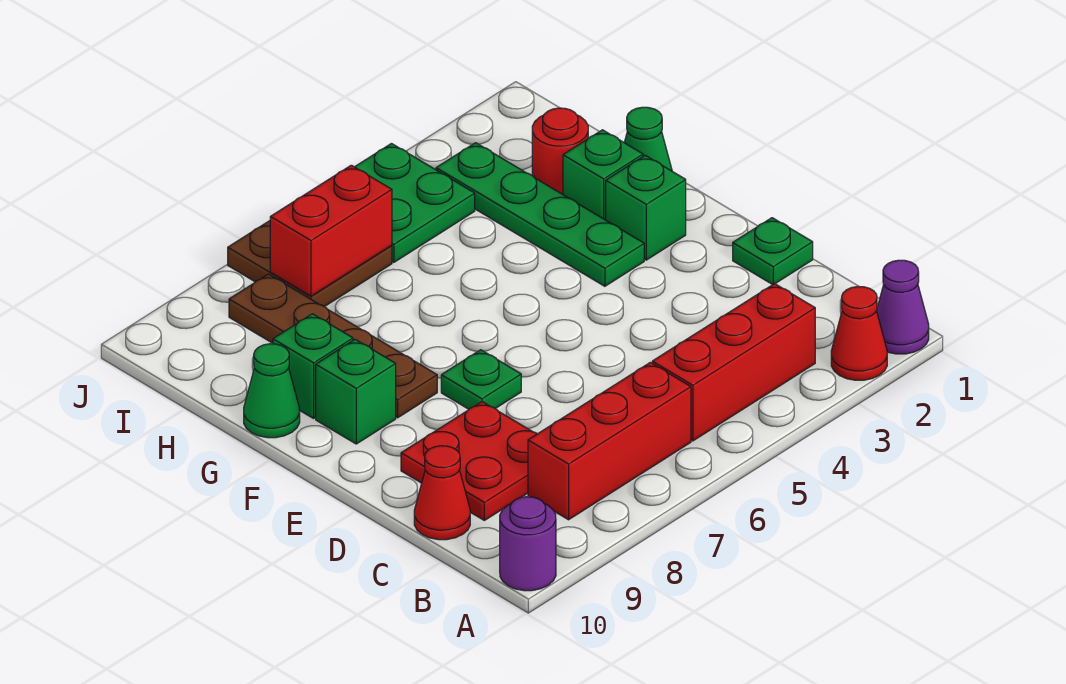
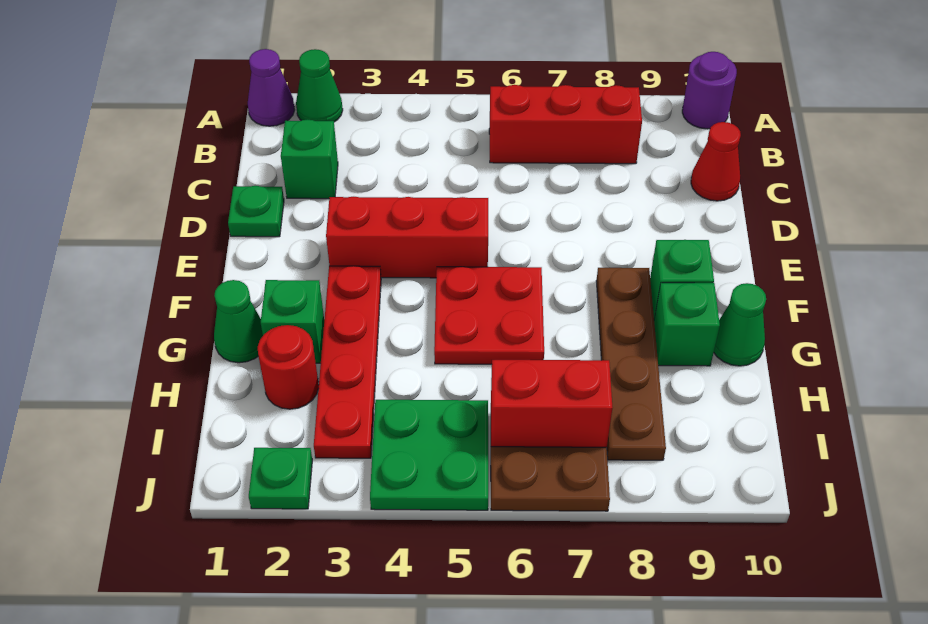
red cone A2 level 1 -> green cone A2 level 1
red brick B3:B5 level 1 -> red brick E3:E5 level 1
red plate C8:D9 level 1 -> red plate F5:G6 level 1
green plate E7 level 1 -> green plate J2 level 1
green brick F2 level 1 -> green brick C2 level 1
green plate F3:I3 level 1 -> red plate F3:I3 level 1

